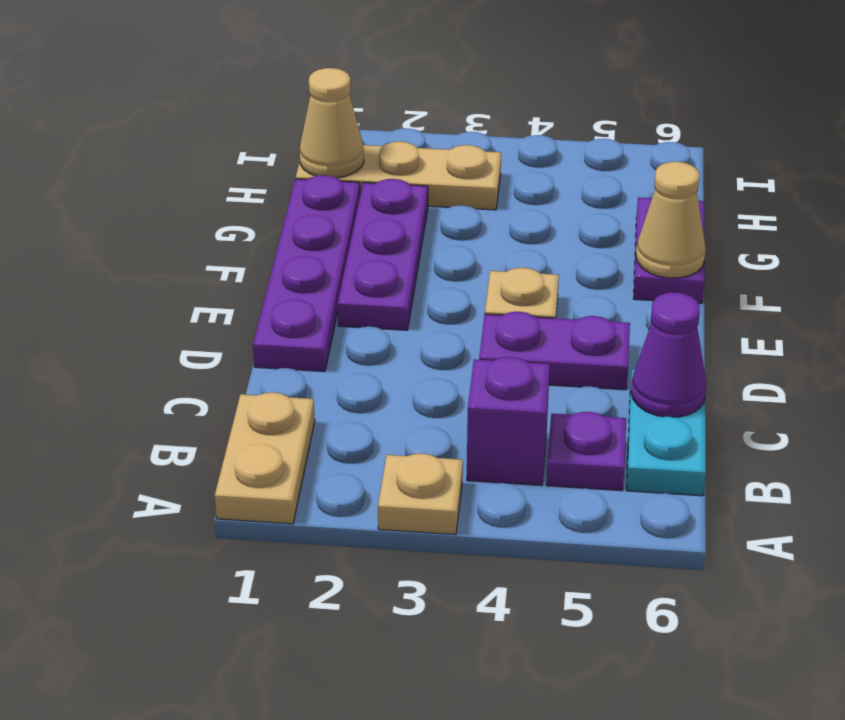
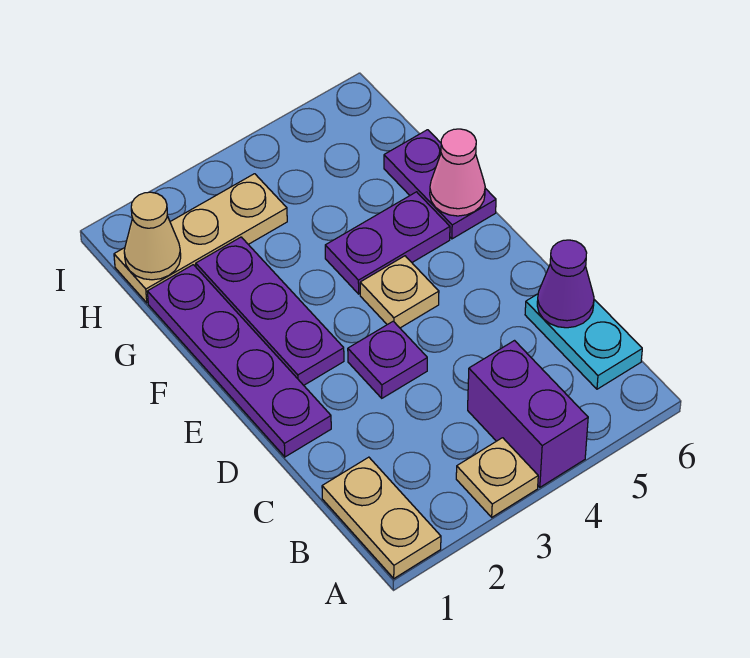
purple brick B4 level 1 -> purple brick A4:B4 level 1
purple plate B5 level 1 -> purple plate D3 level 1
purple plate D4:D5 level 1 -> purple plate F4:F5 level 1
tan cone F6 level 2 -> pink cone F6 level 2

